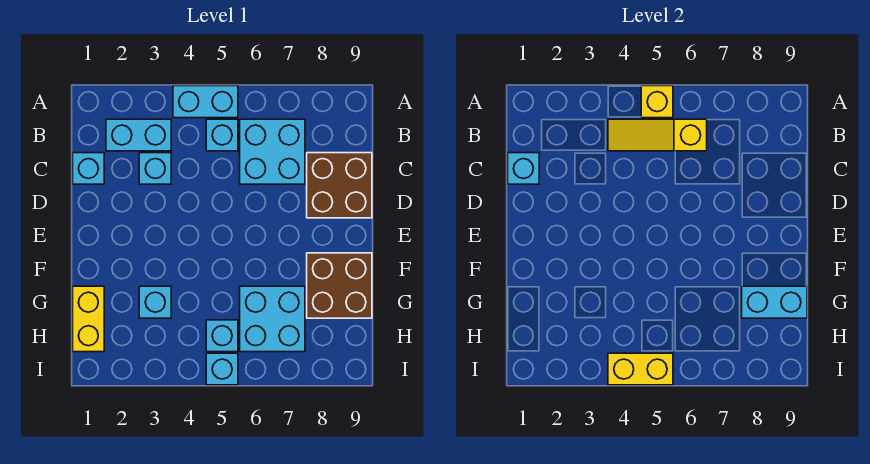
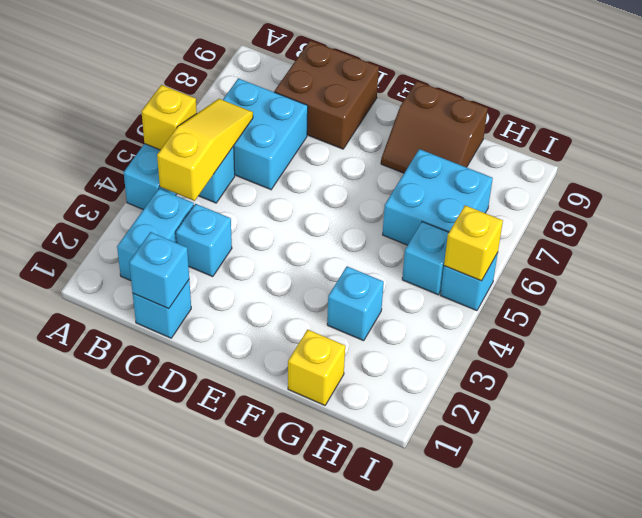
yellow slope B4:B6 level 2 top 6 -> yellow slope B4:B6 level 2 top 4
brown brick F8:G9 level 1 -> brown slope F8:G9 level 1 top 9
yellow brick G1:H1 level 1 -> yellow brick G1 level 1
cyan brick G8:G9 level 2 -> none
yellow brick I4:I5 level 2 -> yellow brick I5 level 2

